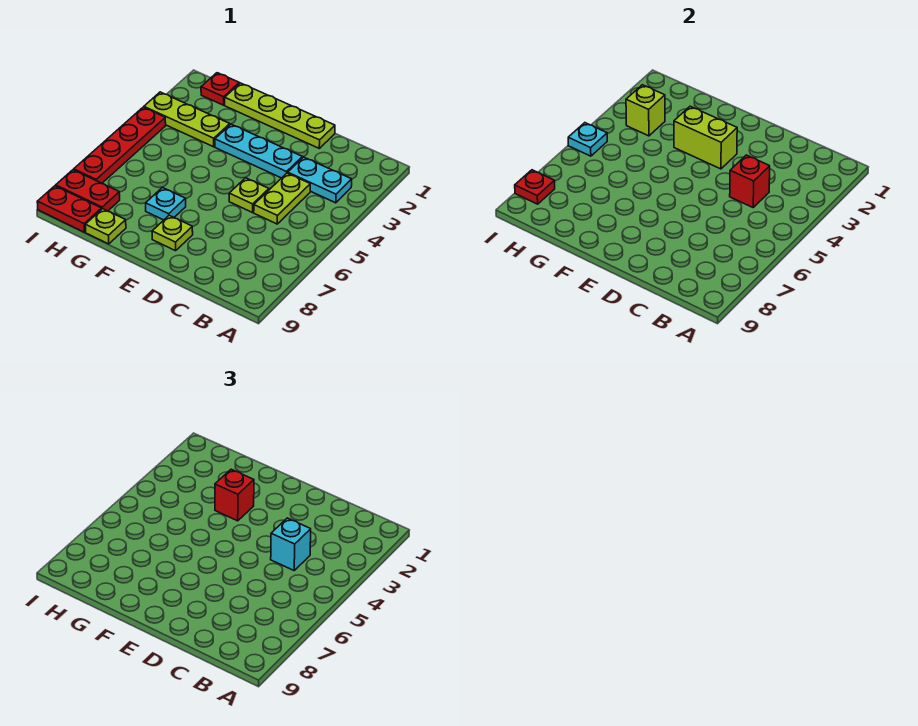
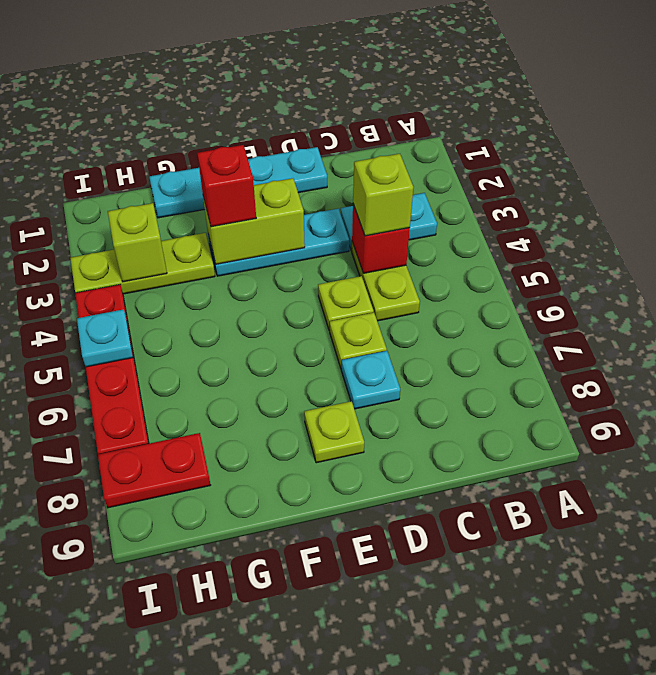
cyan brick C4 level 3 -> lime brick C4 level 3
lime plate D1:G1 level 1 -> cyan plate D1:G1 level 1
cyan plate F7 level 1 -> cyan plate D7 level 1
lime plate G9 level 1 -> lime plate D6 level 1
red plate H1 level 1 -> none
red plate H9:I9 level 1 -> none
red plate I8 level 2 -> none

